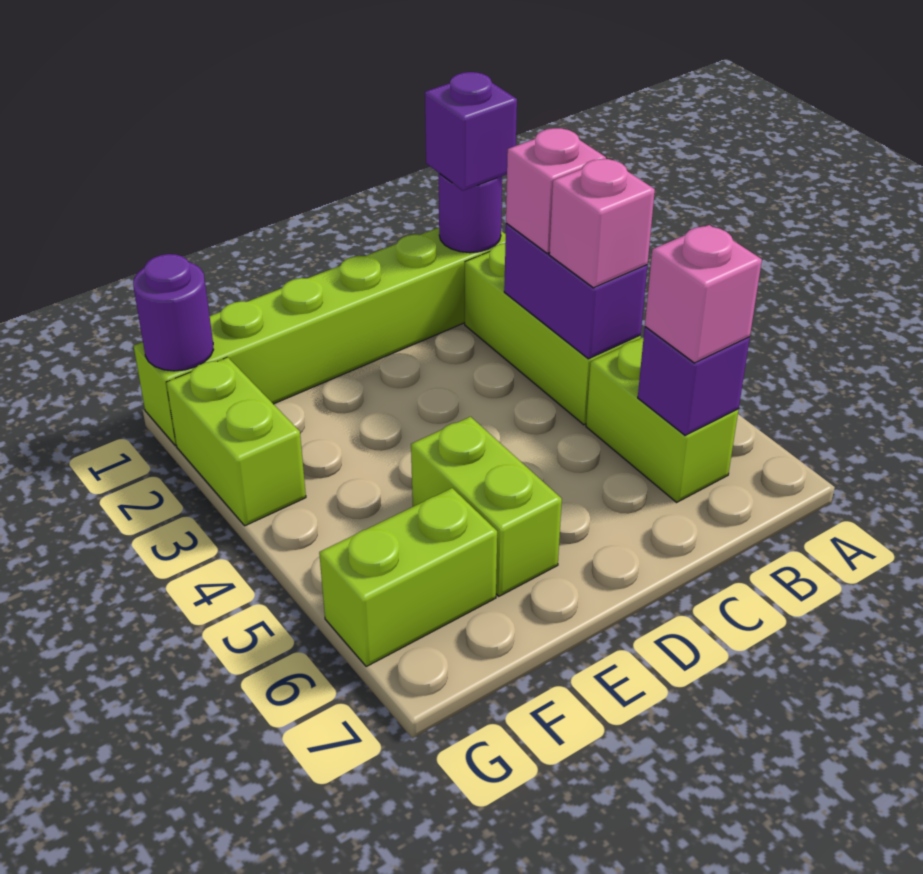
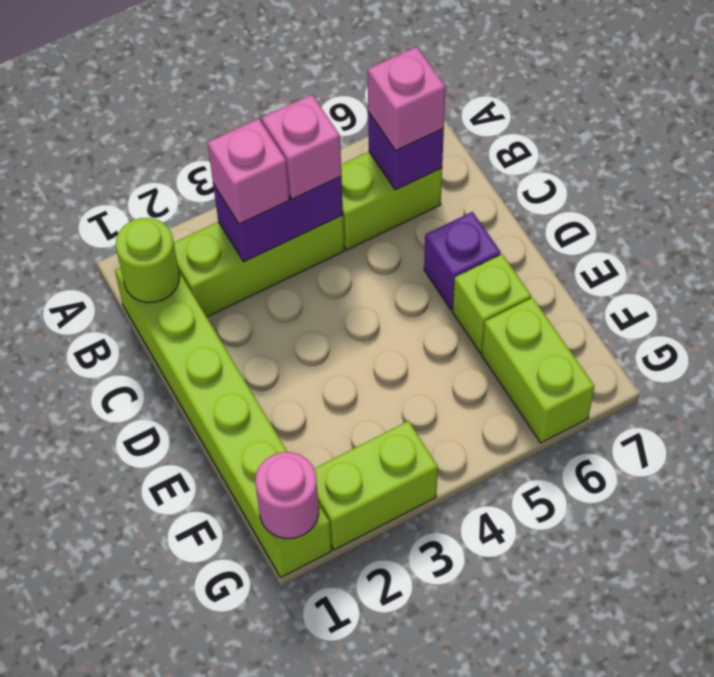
purple round brick B1 level 2 -> lime round brick B1 level 2
purple brick B1 level 3 -> purple brick D6 level 1
lime brick E5:E6 level 1 -> lime brick E6 level 1
purple round brick G1 level 2 -> pink round brick G1 level 2

